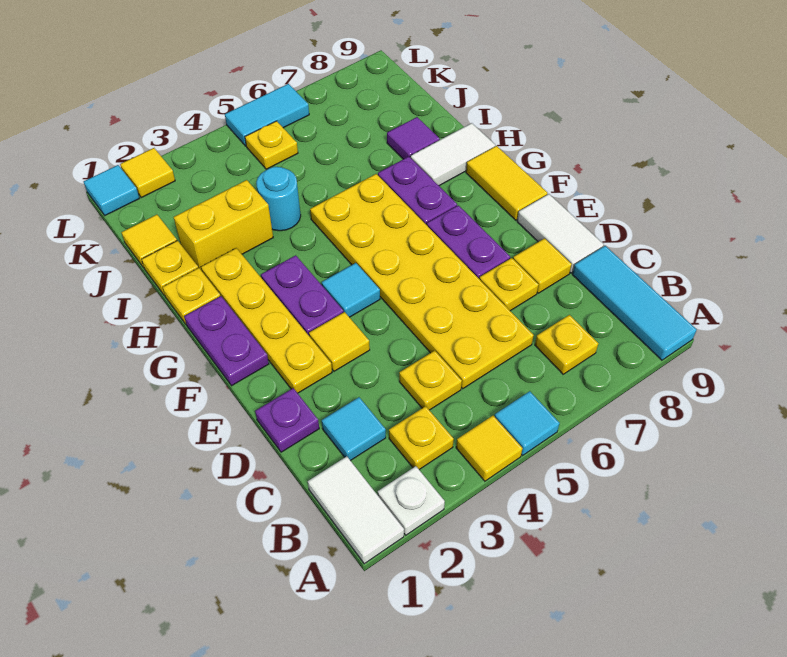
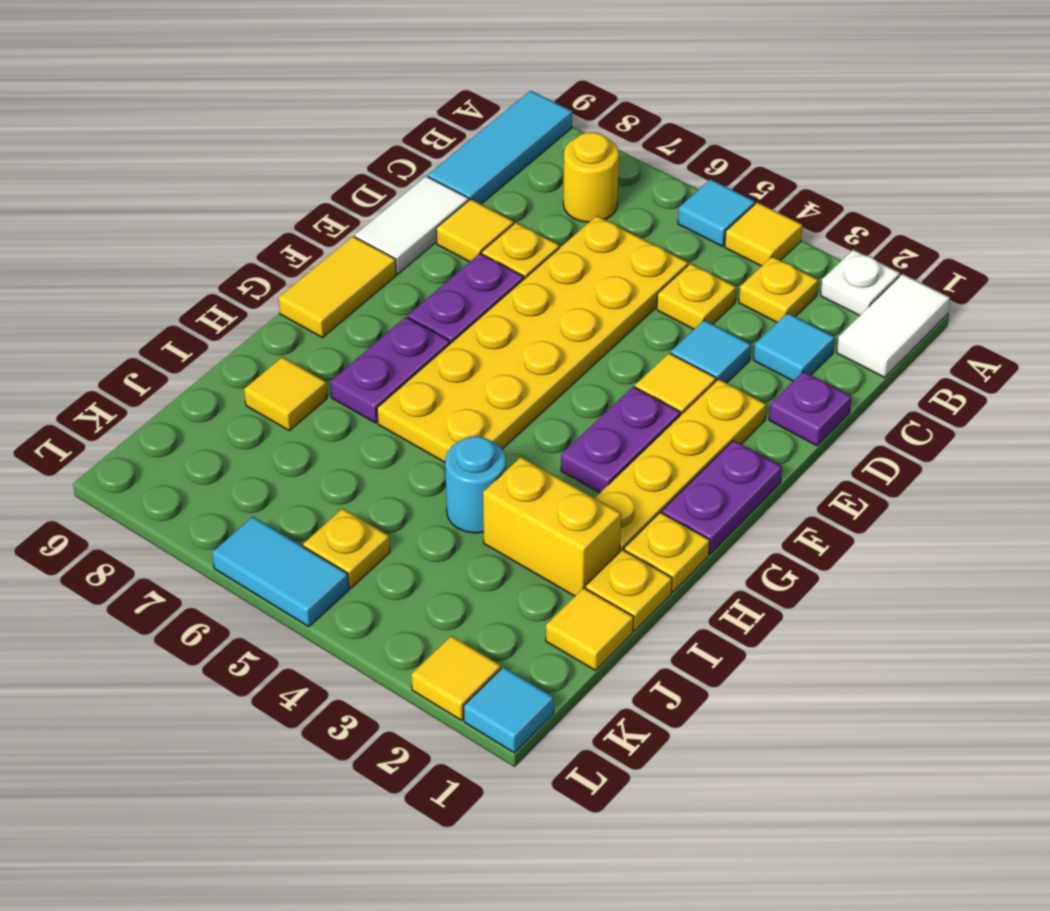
yellow plate B7 level 1 -> yellow round brick B7 level 1
cyan tile F4 level 1 -> cyan tile D3 level 1
white tile H8:H9 level 1 -> none
purple tile I8 level 1 -> yellow tile I8 level 1

